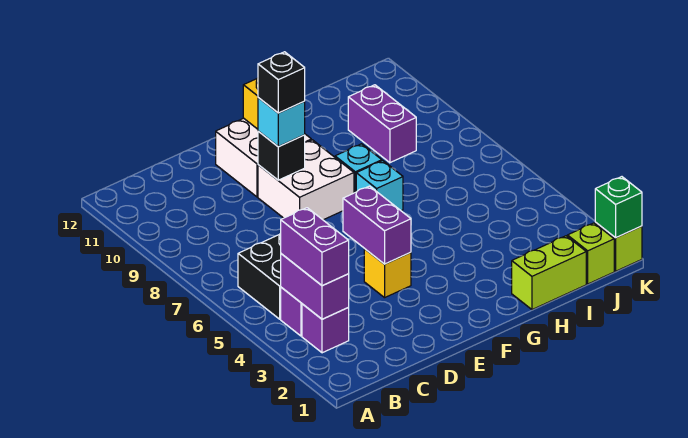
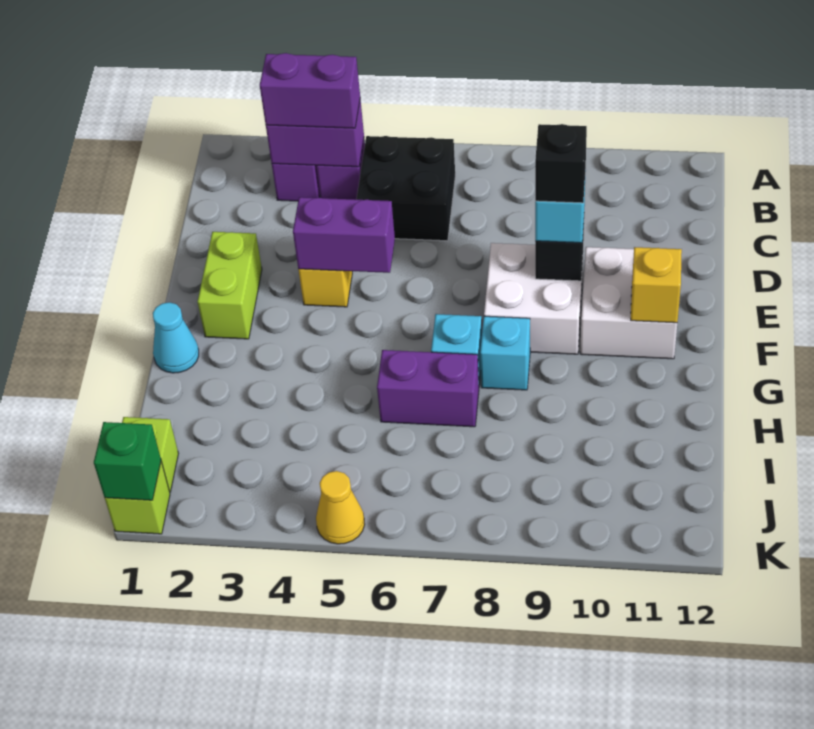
none -> cyan cone G1 level 1
lime brick H1:I1 level 1 -> lime brick E2:F2 level 1
purple brick I9:I10 level 1 -> purple brick H6:H7 level 1
none -> yellow cone K5 level 1

